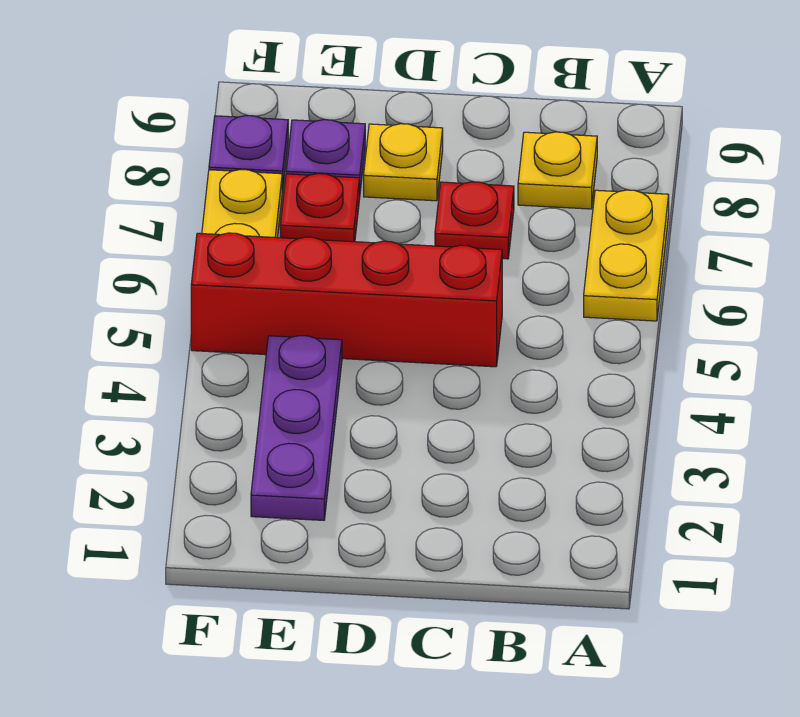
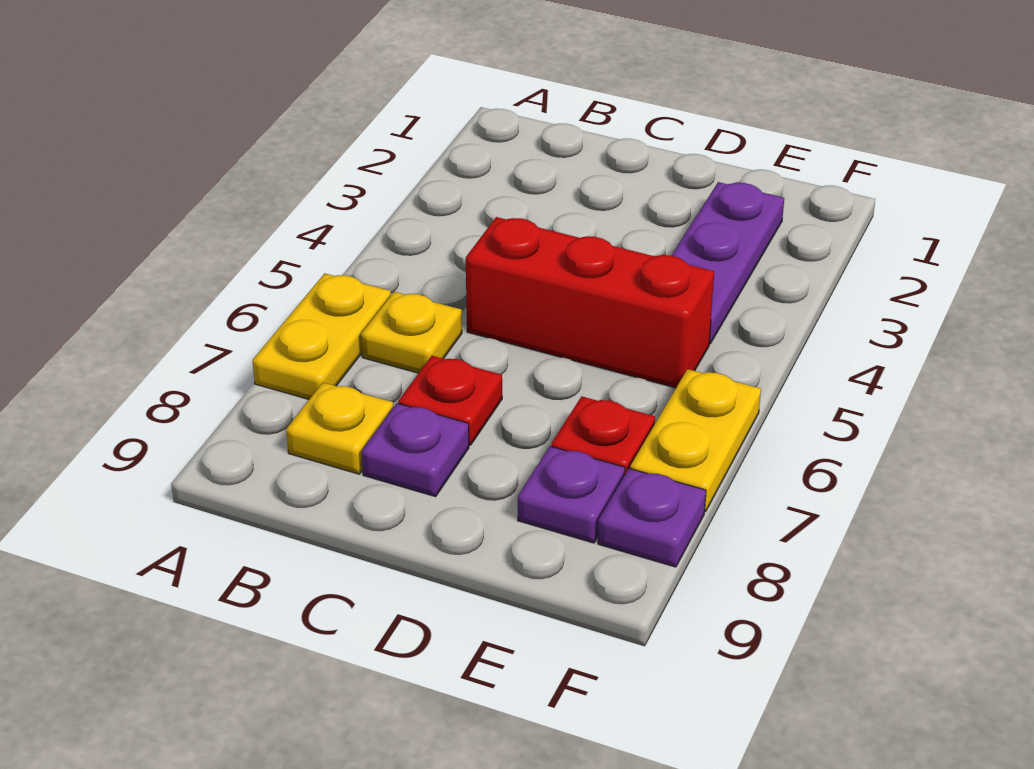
red brick C5:F5 level 1 -> red brick C5:E5 level 1
none -> purple plate C8 level 1
yellow plate D8 level 1 -> yellow plate B6 level 1

